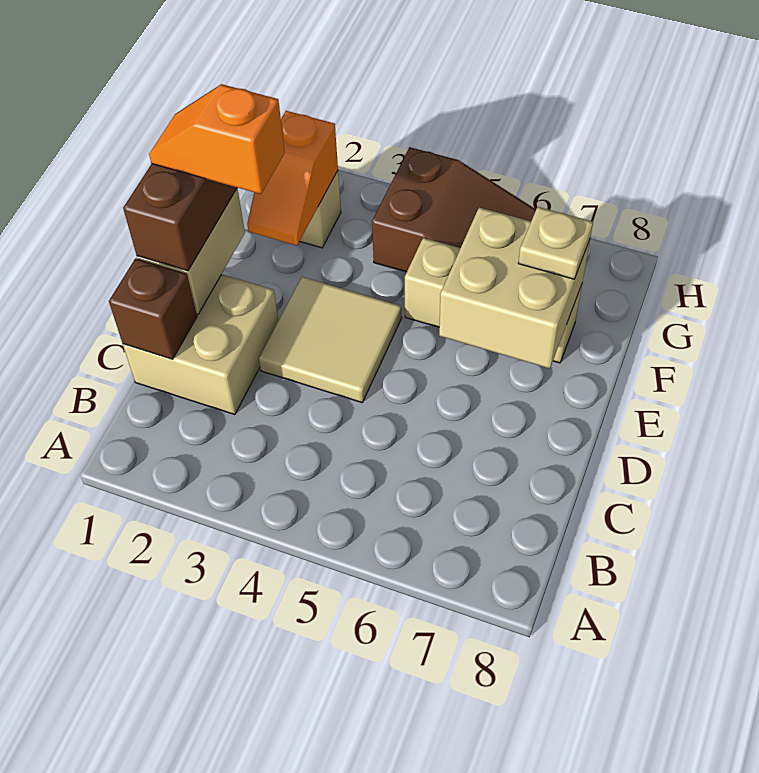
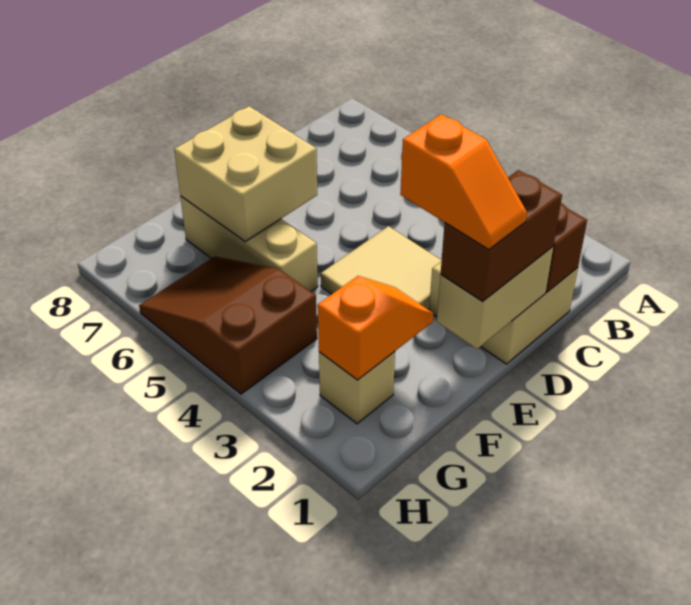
tan plate F7 level 3 -> none

